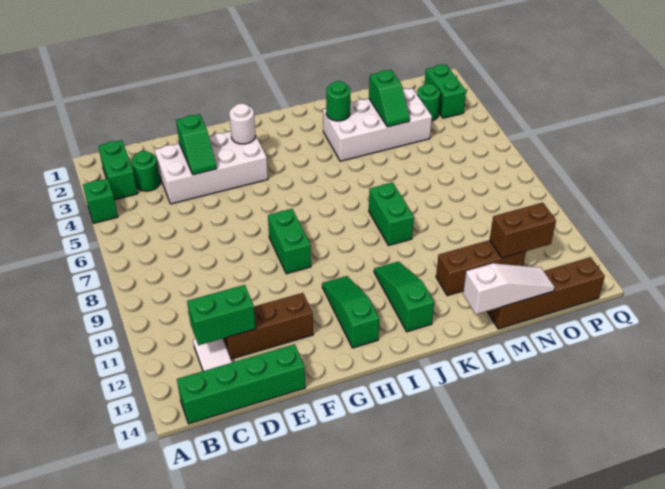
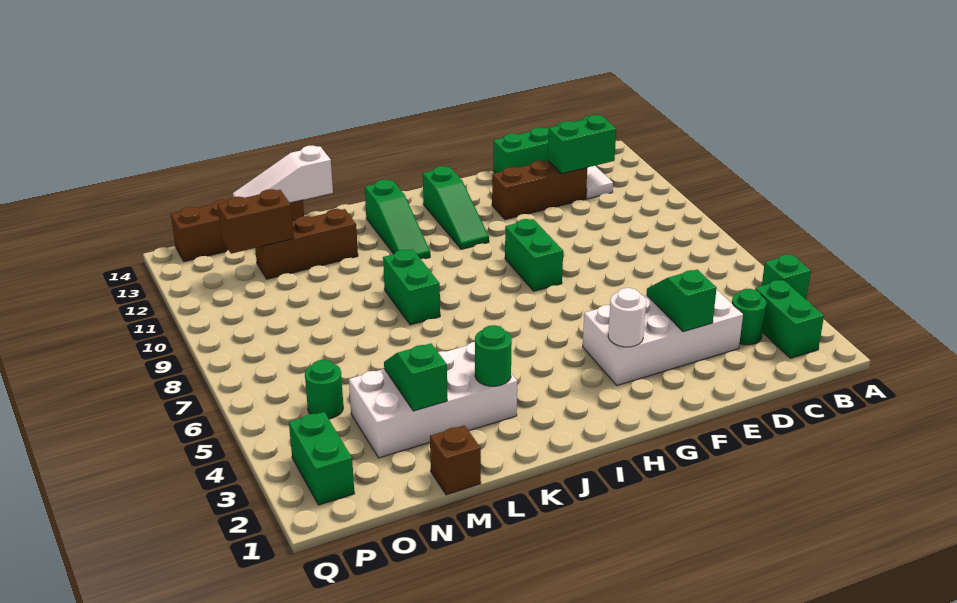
none -> brown brick M1 level 1
green round brick O3 level 1 -> green round brick O5 level 1

